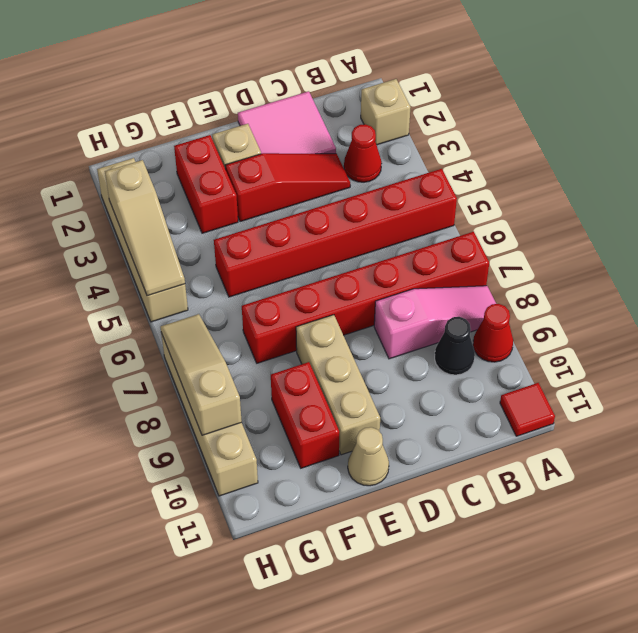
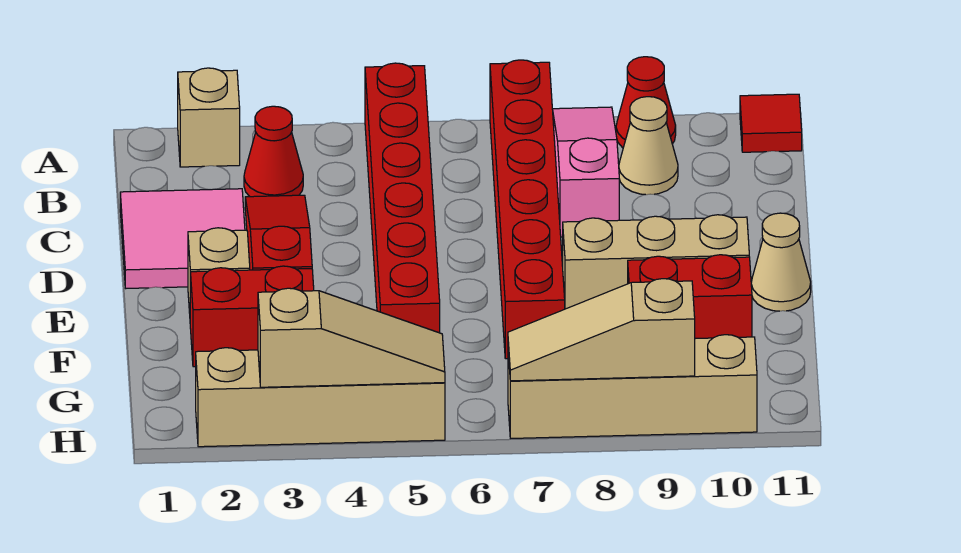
black cone B9 level 1 -> tan cone B9 level 1

